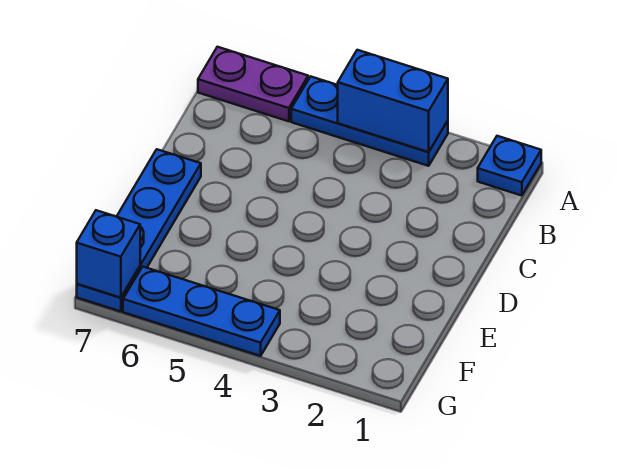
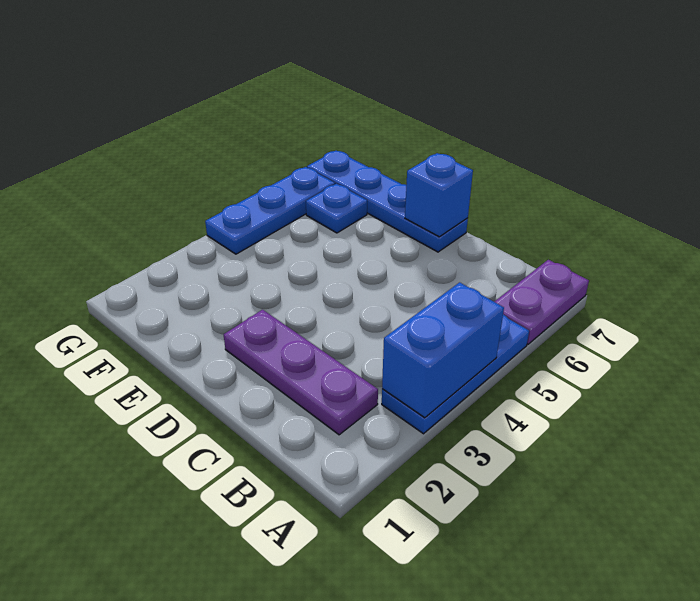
blue plate A1 level 1 -> blue plate F6 level 1
none -> purple plate B2:D2 level 1
blue brick G7 level 2 -> blue brick D7 level 2

